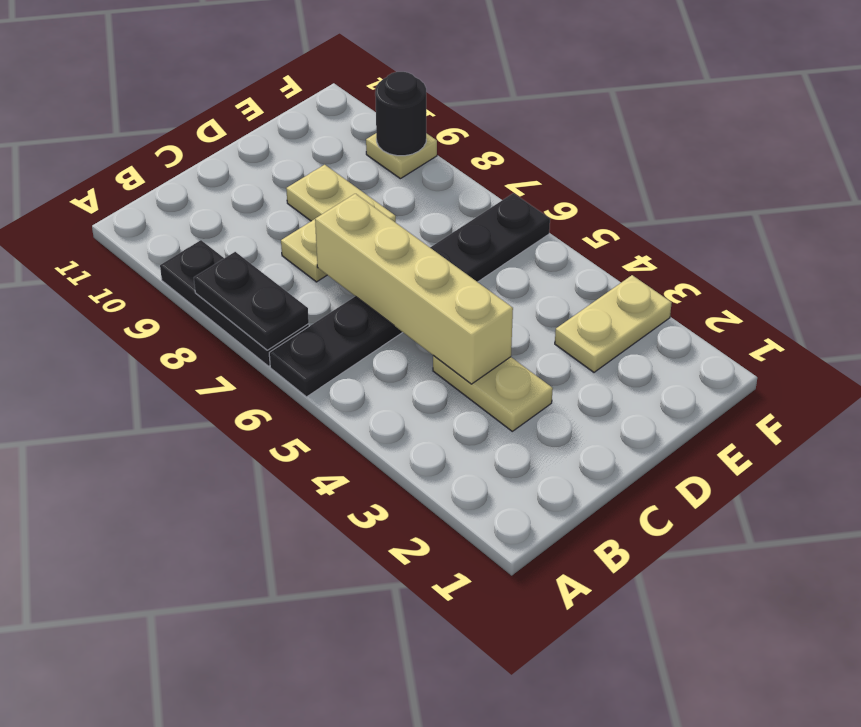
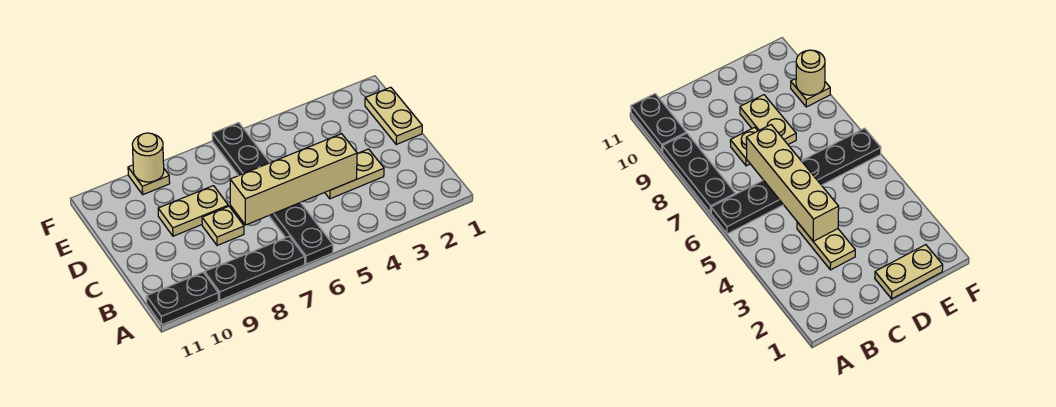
black plate A7:A8 level 2 -> black plate A10:A11 level 1
tan plate E3:F3 level 1 -> tan plate D1:E1 level 1
black round brick F9 level 2 -> tan round brick F9 level 2

